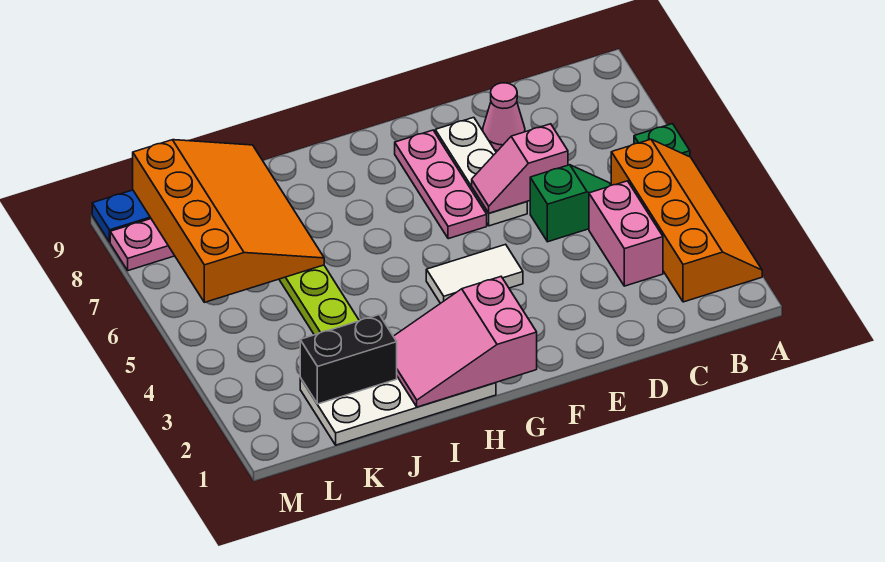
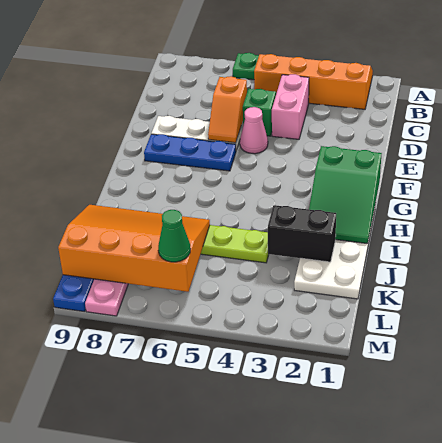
pink brick C3:C4 level 1 -> pink brick C4:D4 level 1
pink slope D6:E6 level 2 top D -> orange slope D6:E6 level 2 top D
pink cone D8 level 1 -> pink cone E5 level 1
white tile F4:G4 level 1 -> none
pink plate F6:F8 level 1 -> blue plate F6:F8 level 1
pink slope G1:I2 level 2 top G -> green slope G1:I2 level 2 top G
black brick J2:K2 level 2 -> black brick J2:J3 level 2
none -> green cone L6 level 3

